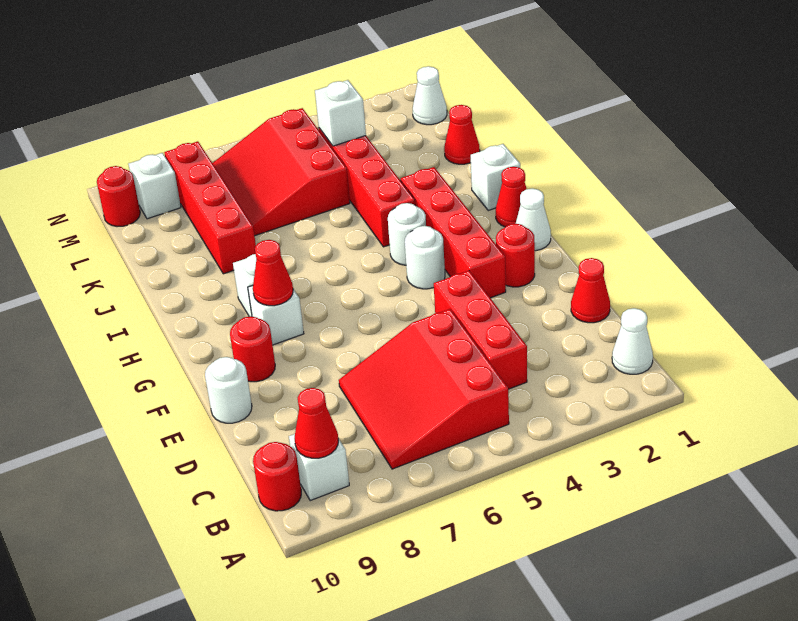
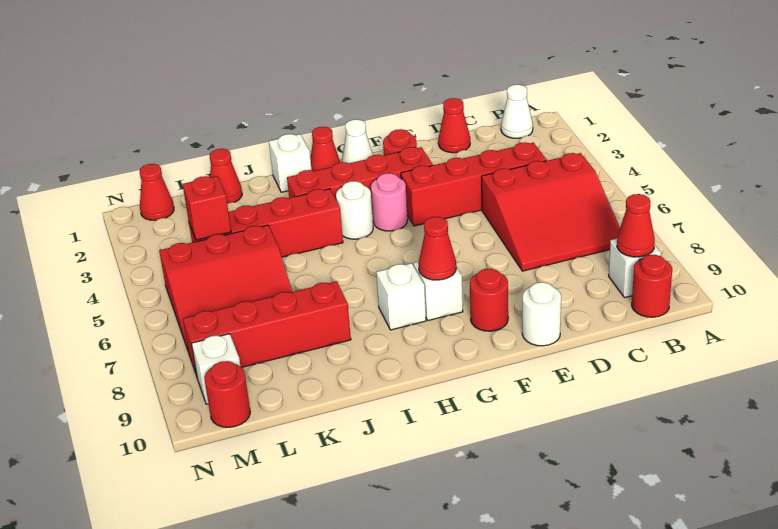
red brick C4:E4 level 1 -> red brick C4:F4 level 1
white round brick G4 level 1 -> pink round brick G4 level 1
white brick L4 level 2 -> red brick L4 level 2
white cone M1 level 1 -> red cone M1 level 1

